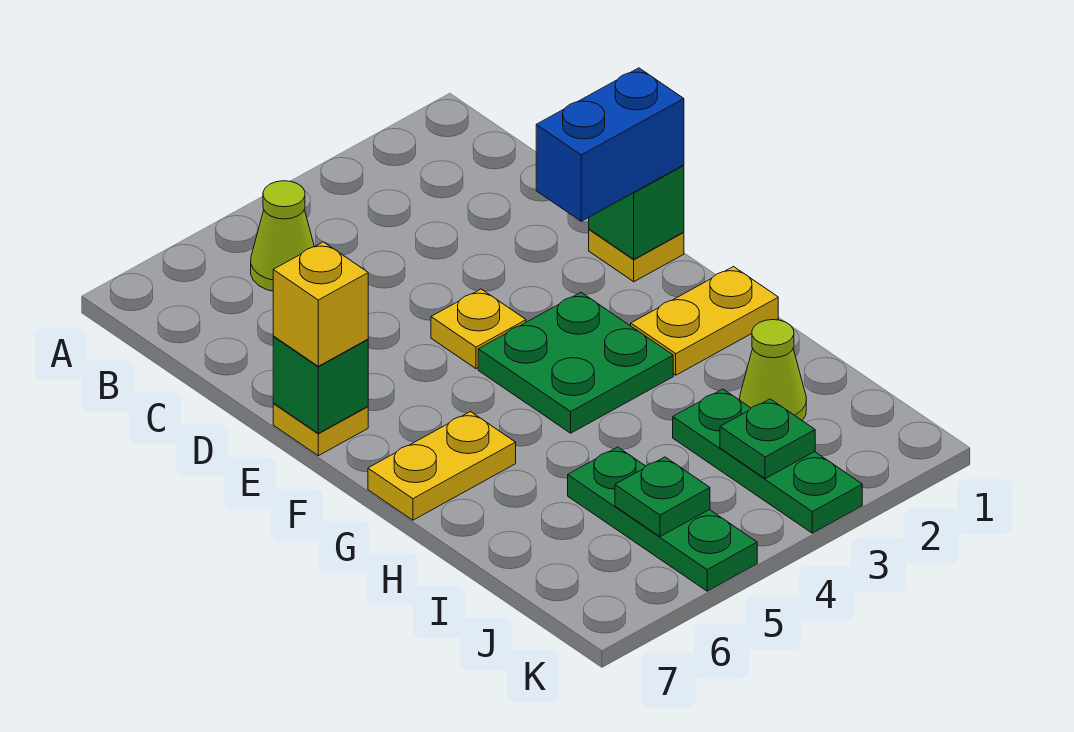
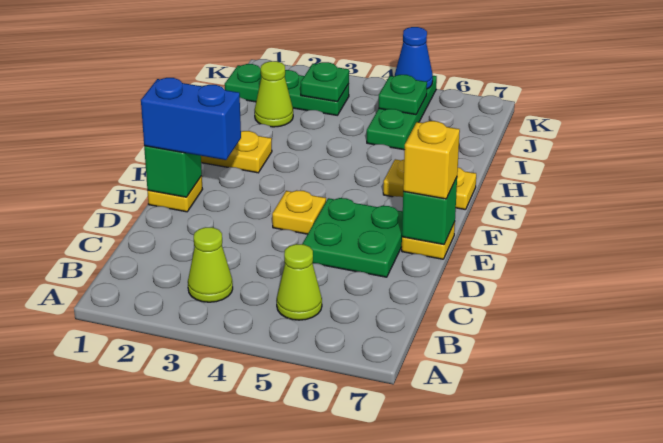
none -> lime cone B3 level 1
green plate F3:G4 level 1 -> green plate D5:E6 level 1
green plate I3:K3 level 1 -> green plate J1:J3 level 1
none -> blue cone K5 level 2

